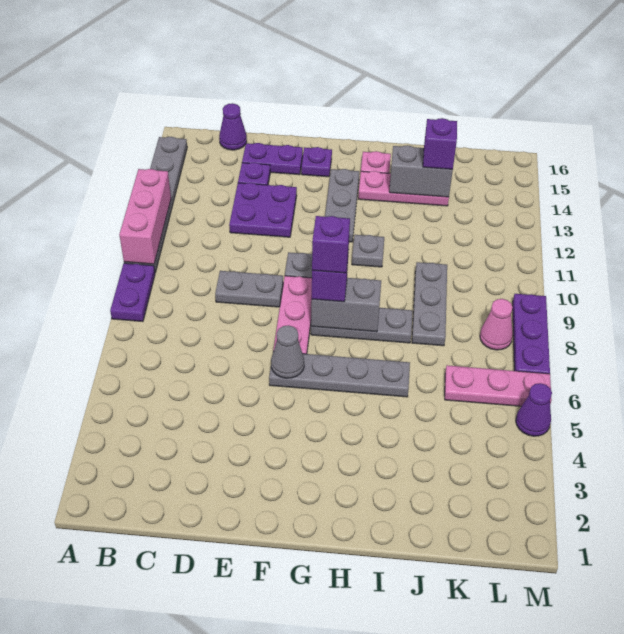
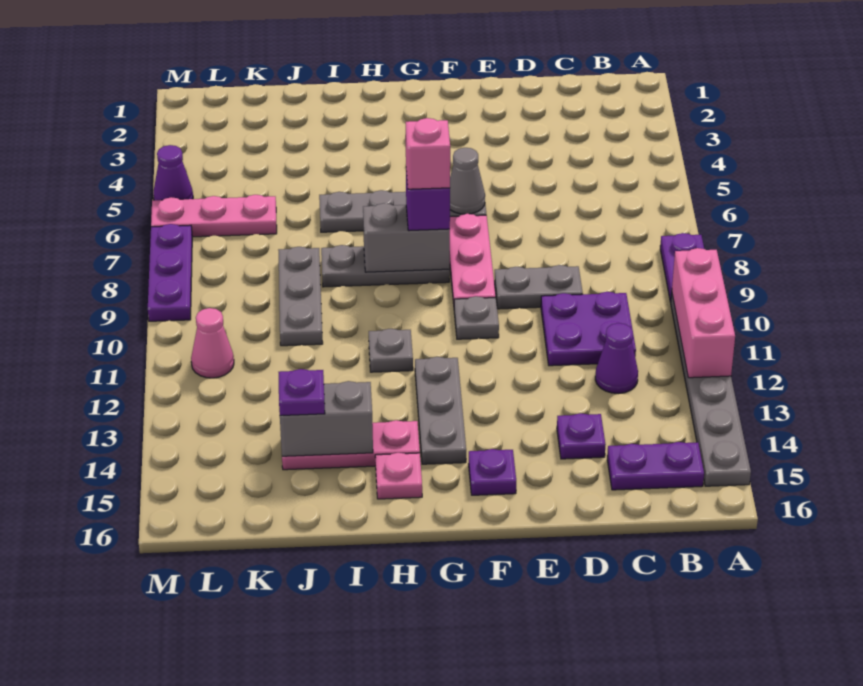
purple cone C16 level 1 -> purple cone C12 level 1
purple plate D12:E13 level 1 -> purple plate C10:D11 level 1
purple plate D15:E15 level 1 -> purple plate B15:C15 level 1
purple brick G8 level 4 -> pink brick G8 level 4
purple brick J14 level 3 -> purple plate J14 level 3
pink cone L8 level 1 -> pink cone L11 level 1

